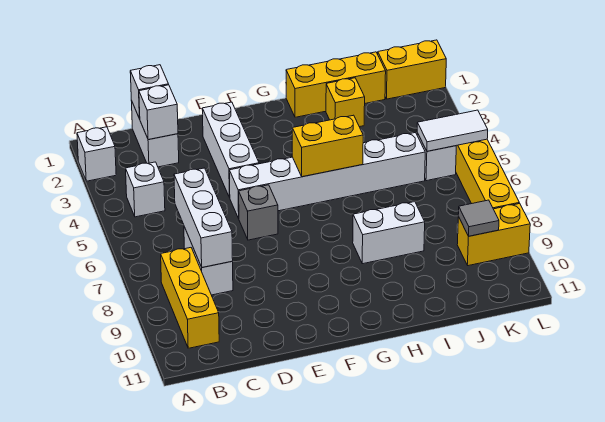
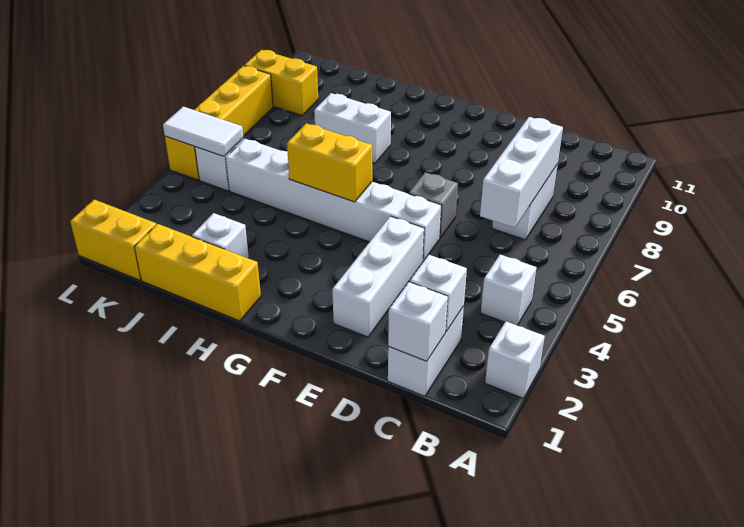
yellow brick B8:B10 level 1 -> none
yellow brick I2 level 1 -> white brick I2 level 1
grey tile K9 level 2 -> none

